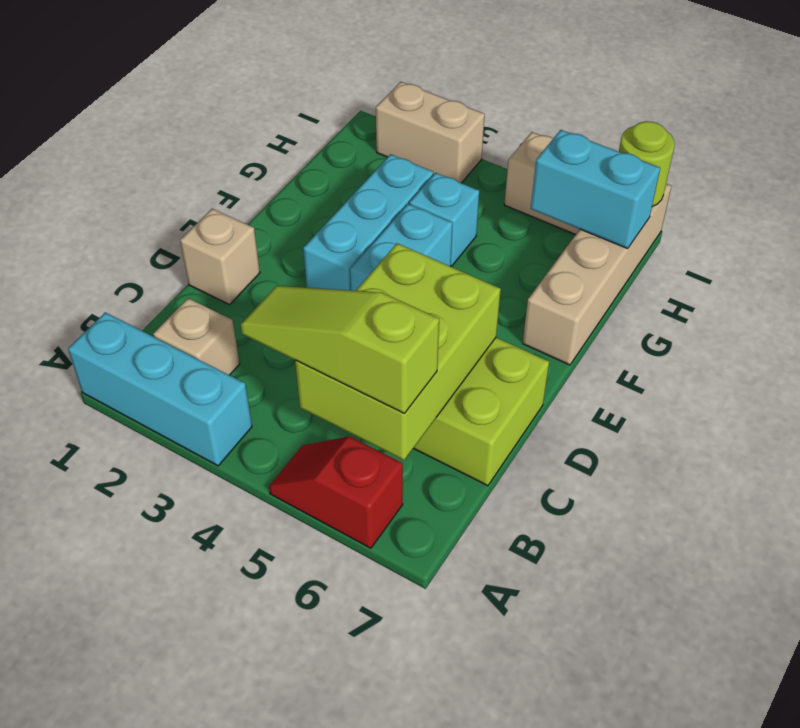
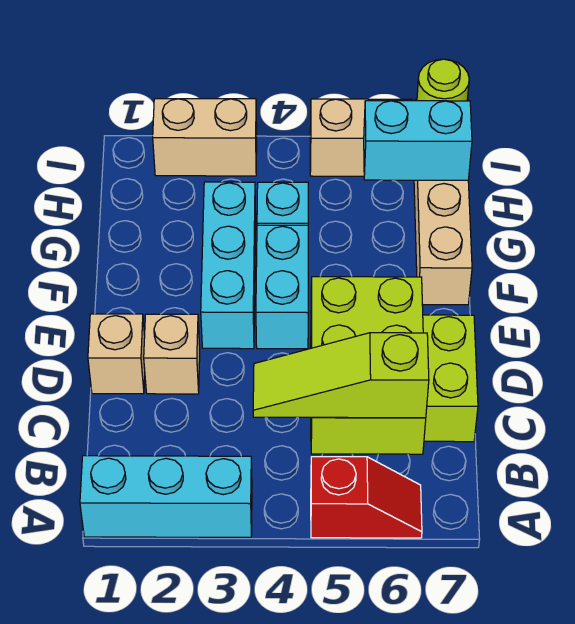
red slope A5:A6 level 1 top 6 -> red slope A5:A6 level 1 top 5
tan brick B2 level 1 -> tan brick D2 level 1

